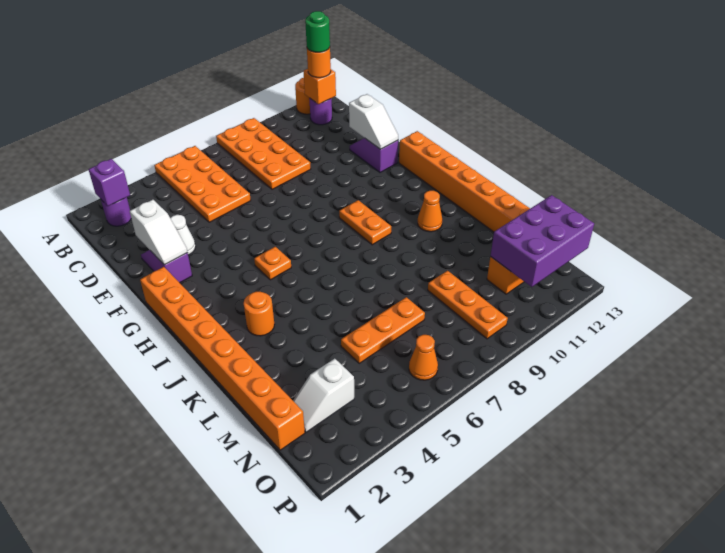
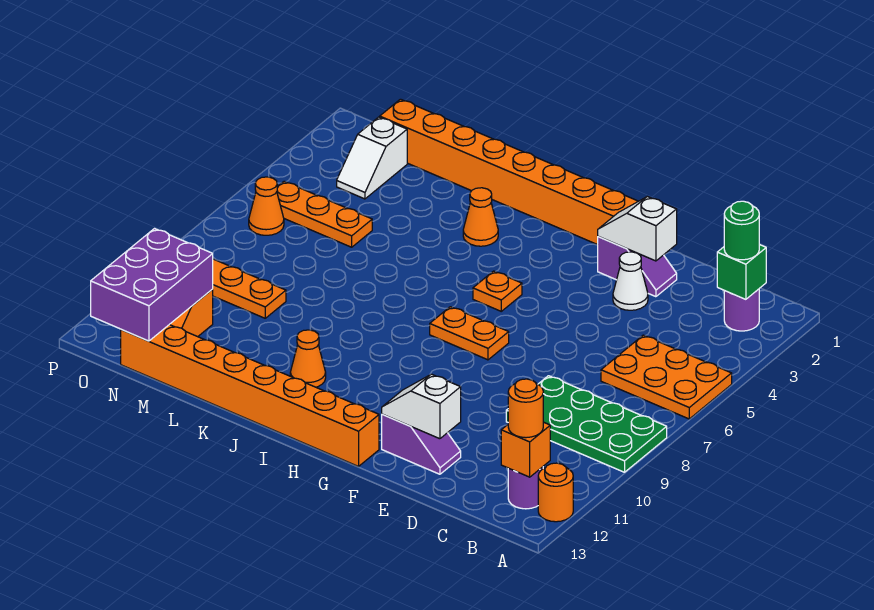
orange plate A5:D6 level 1 -> orange plate A5:C6 level 1
orange plate A8:D9 level 1 -> green plate A8:D9 level 1
purple brick B2 level 2 -> green brick B2 level 2
green round brick B12 level 4 -> green round brick B2 level 3
orange plate H9:I9 level 1 -> orange plate G7:H7 level 1
orange round brick J3 level 1 -> orange cone J3 level 1
orange plate M5:M7 level 1 -> orange plate M5:O5 level 1
white slope N2:N3 level 1 top 3 -> white slope N2:N3 level 1 top 2

